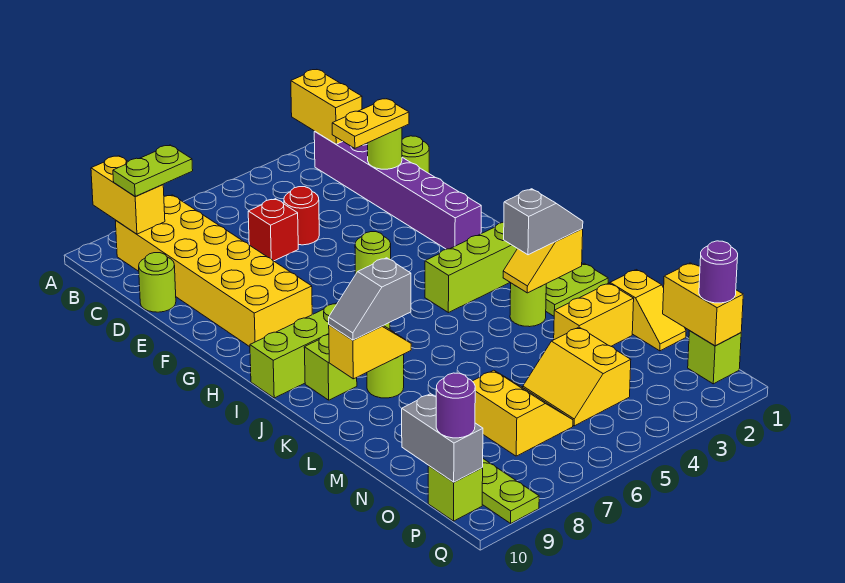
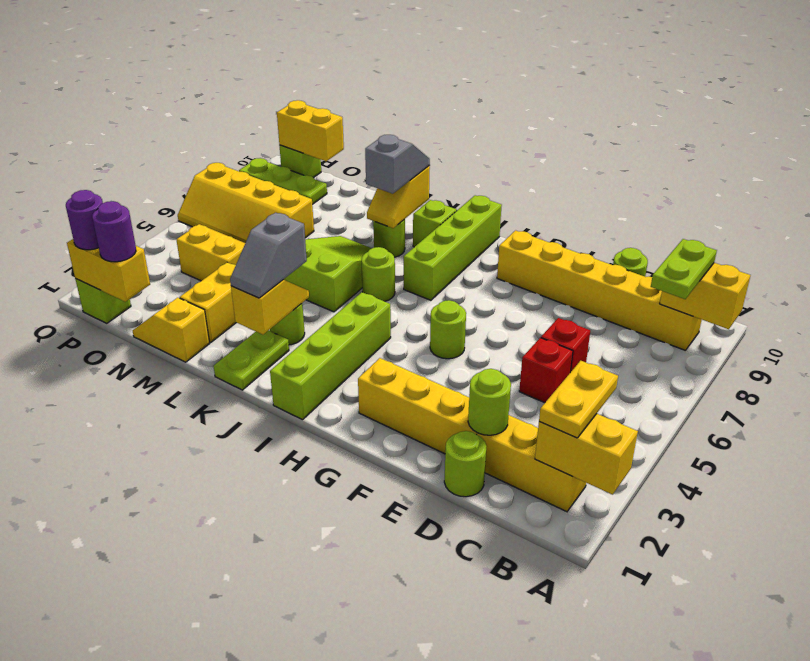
purple brick B2:G2 level 1 -> yellow brick B2:G2 level 1
yellow brick B8:G9 level 1 -> yellow brick B9:G9 level 1
yellow plate D2:D3 level 3 -> yellow plate B2:B3 level 3
red round brick D5 level 1 -> red brick D5 level 1
none -> lime round brick J6 level 1
none -> lime slope K5:L7 level 1 top 5
yellow slope N6:O7 level 1 top 7 -> yellow slope N6:Q7 level 1 top 7
grey brick O10:P10 level 2 -> yellow brick O10:P10 level 2
purple round brick P10 level 3 -> purple round brick O1 level 3

